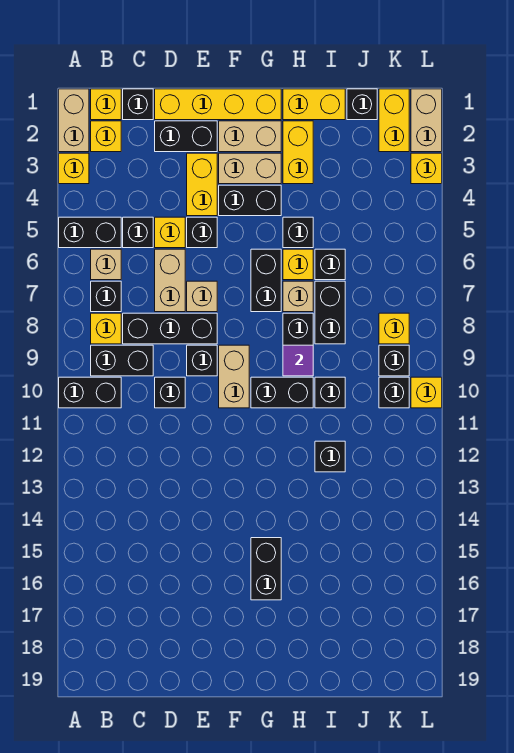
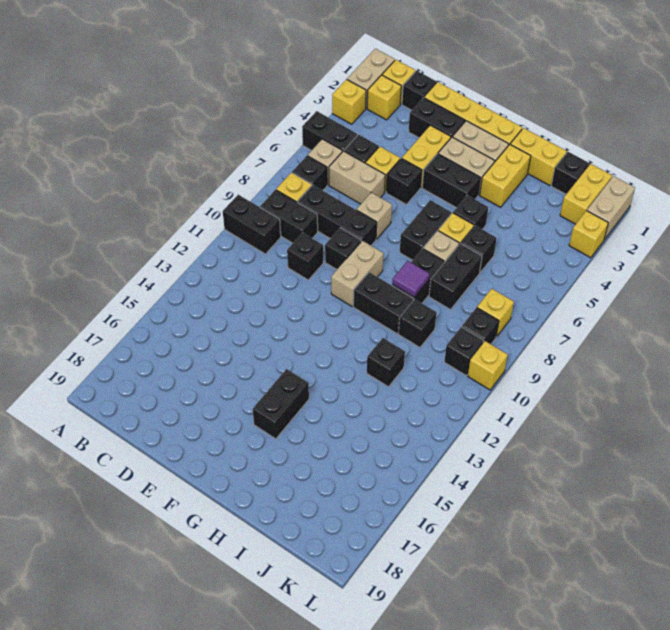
tan brick D6:D7 level 1 -> tan brick C6:D6 level 1

